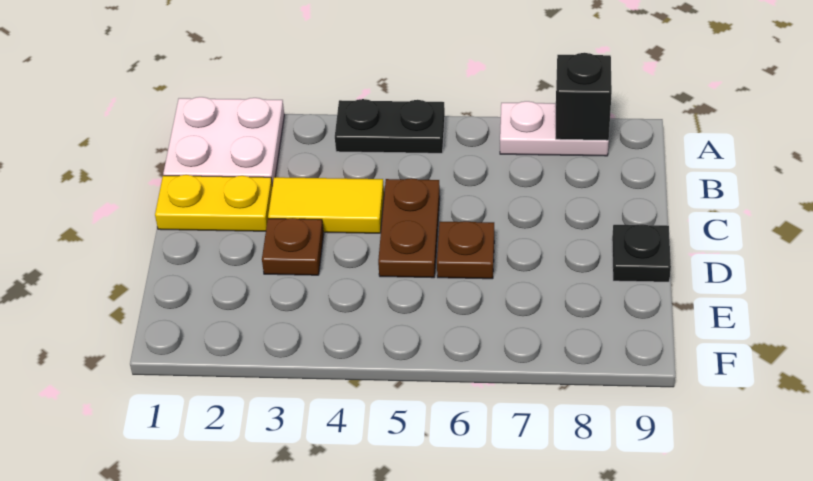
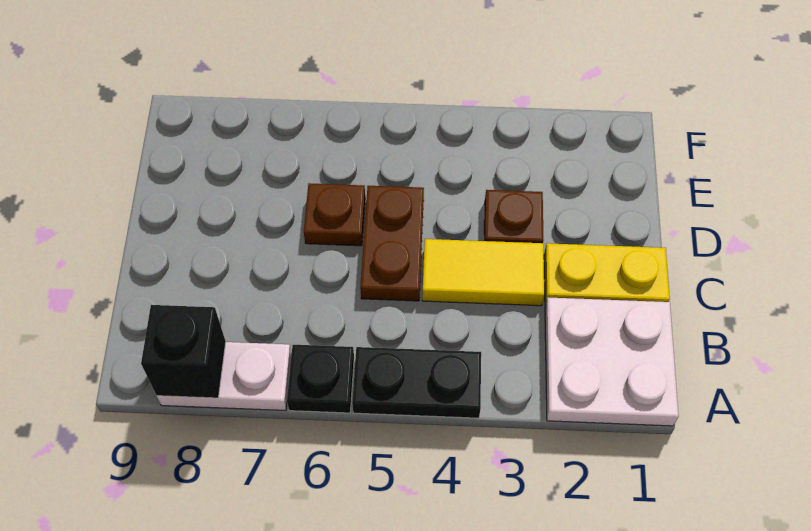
black plate D9 level 1 -> black plate A6 level 1

